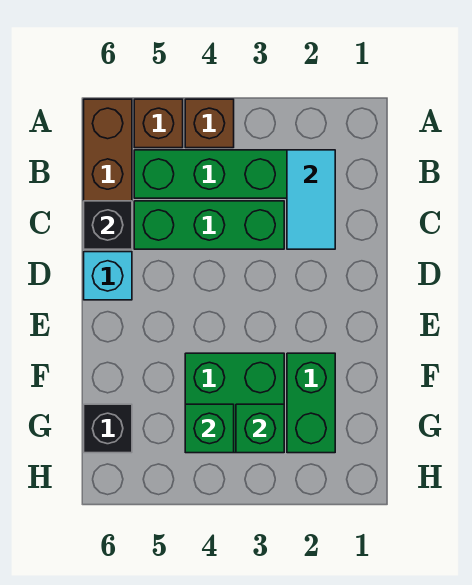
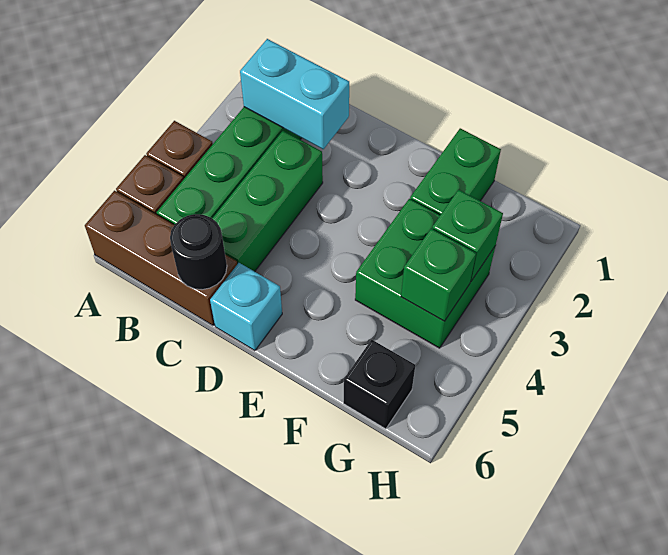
cyan tile B2:C2 level 2 -> cyan brick B2:C2 level 2
black brick C6 level 2 -> black round brick C6 level 2
green brick F2:G2 level 1 -> green brick F1:F2 level 1

